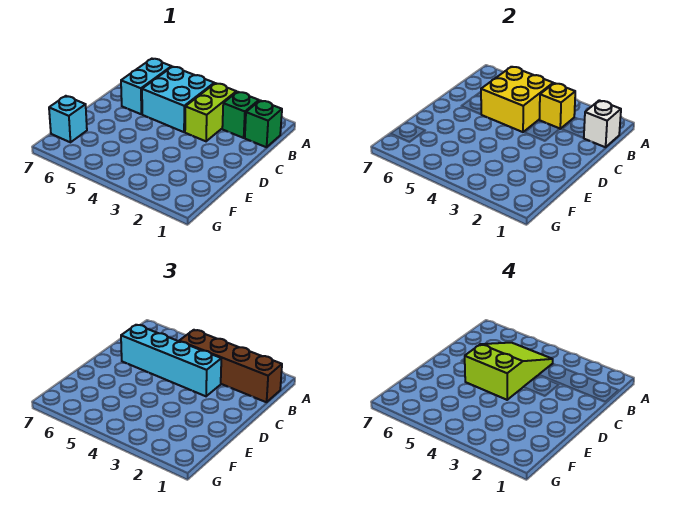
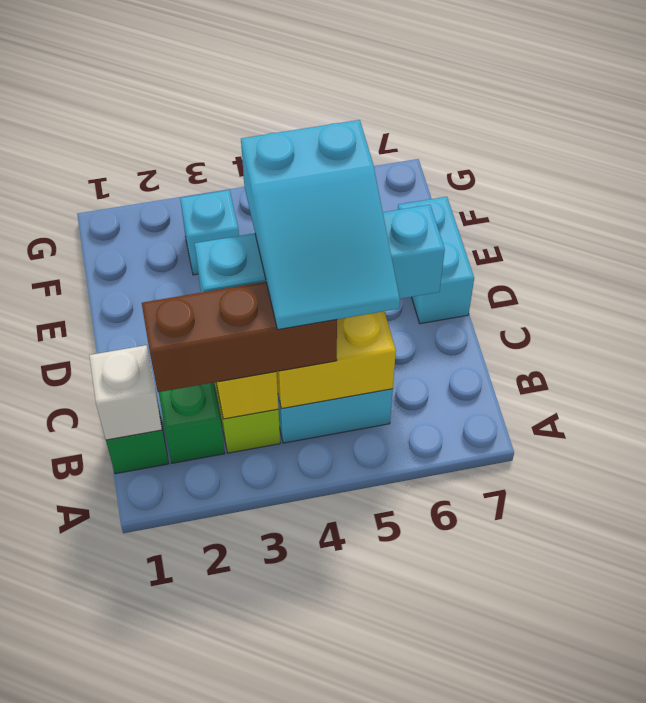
brown brick B1:B4 level 3 -> brown brick B2:B4 level 3
lime slope B4:D5 level 4 top D -> cyan slope B4:D5 level 4 top D
cyan brick B6:C6 level 1 -> cyan brick D7:E7 level 1
cyan brick F7 level 1 -> cyan brick F3 level 1

